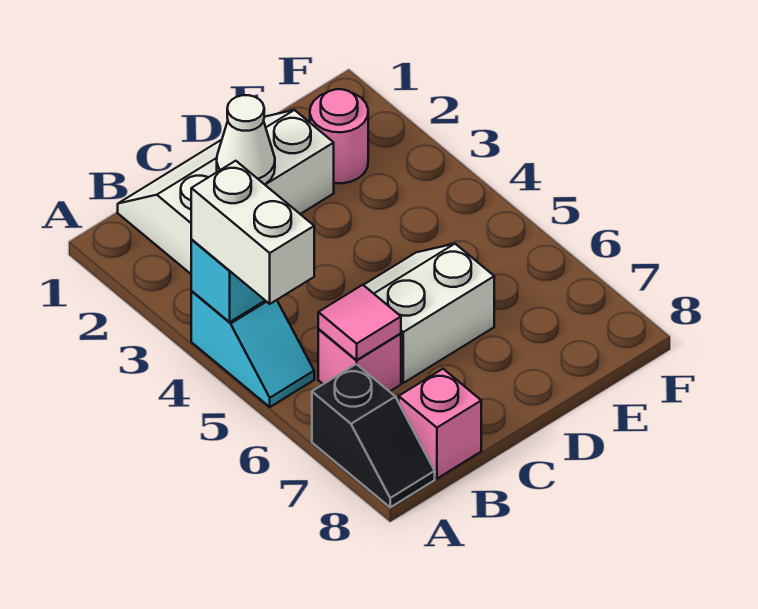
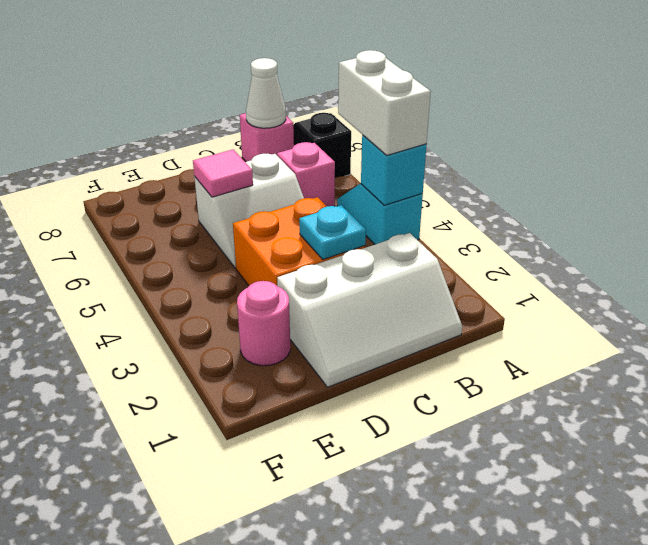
pink tile B6 level 2 -> pink tile D6 level 2
white cone C2 level 2 -> white cone B8 level 2
none -> orange brick C3:D4 level 1
none -> cyan plate C3 level 2

